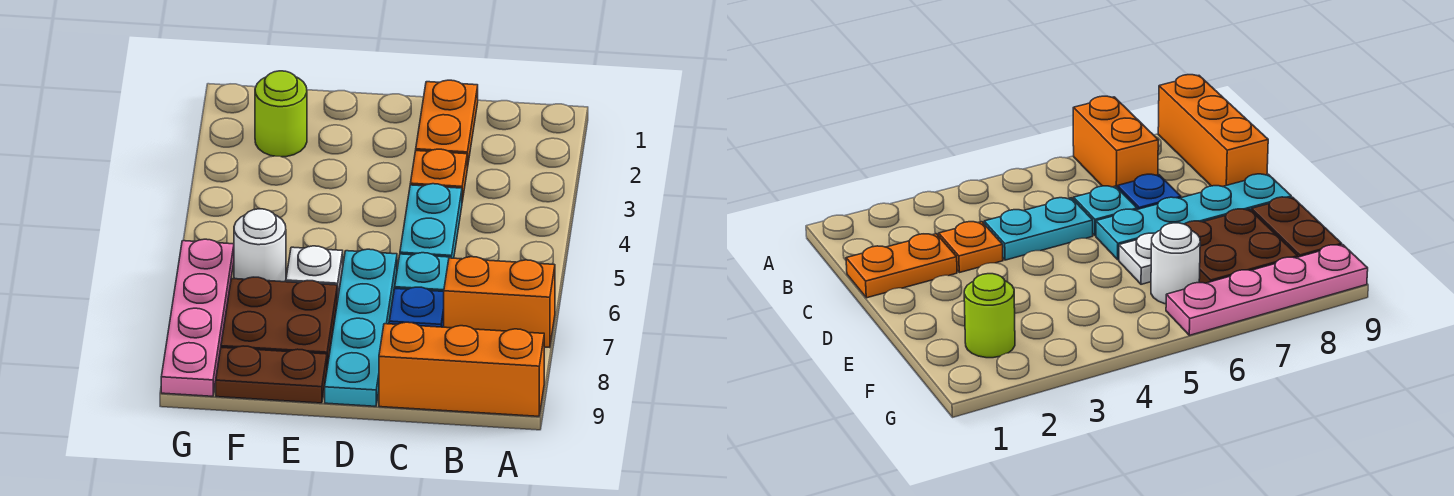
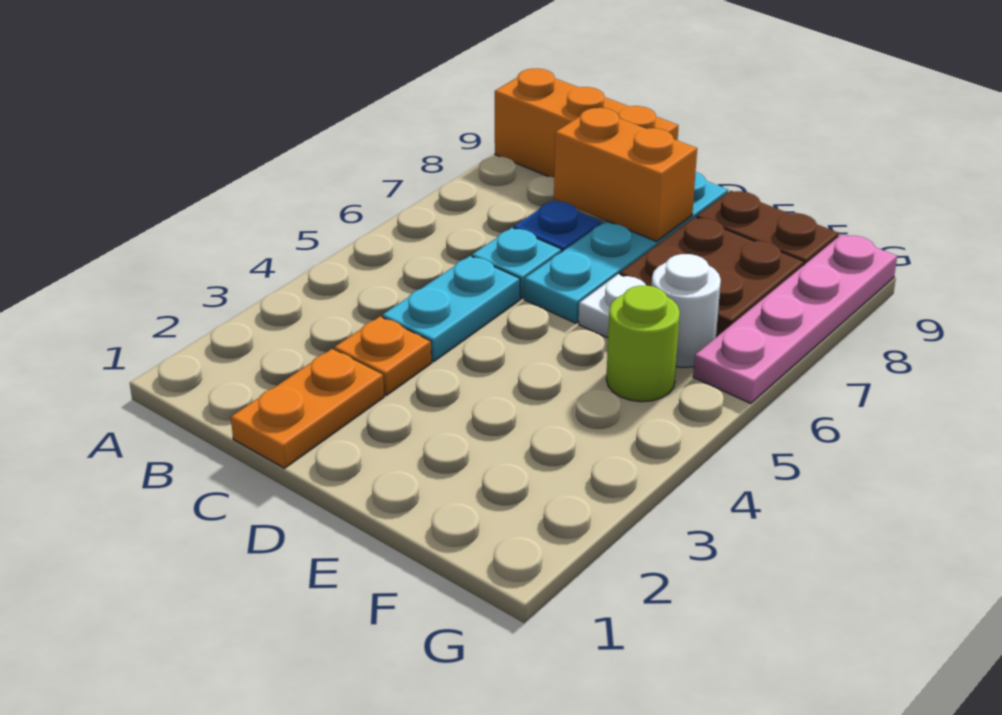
orange brick A7:B7 level 1 -> orange brick C8:D8 level 2
lime round brick F2 level 1 -> lime round brick F5 level 1

